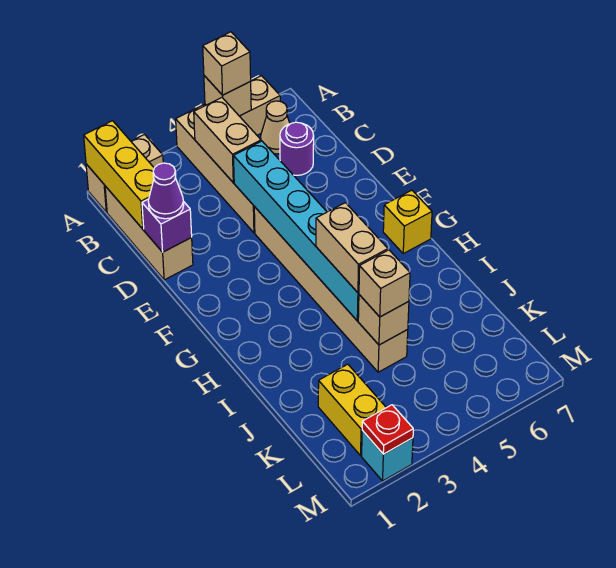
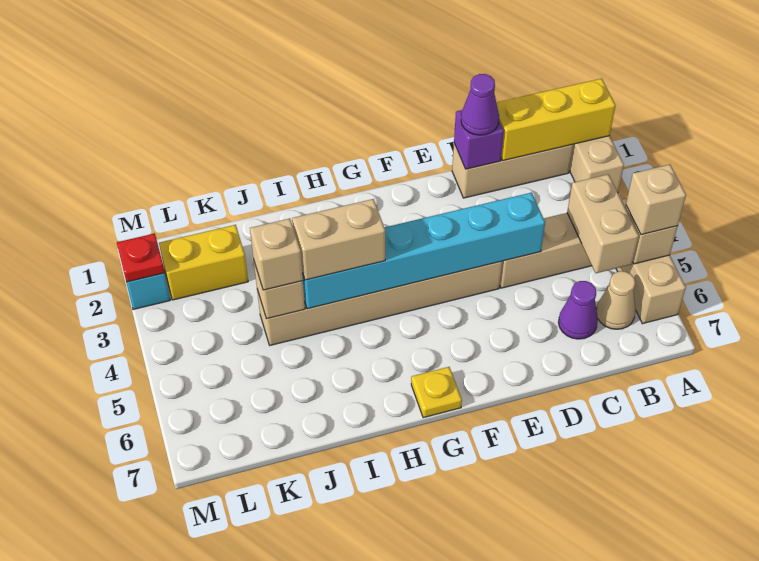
tan brick B4:C4 level 2 -> tan brick B4:B5 level 2
purple round brick C6 level 1 -> purple cone C6 level 1
yellow brick G7 level 1 -> yellow plate G7 level 1

